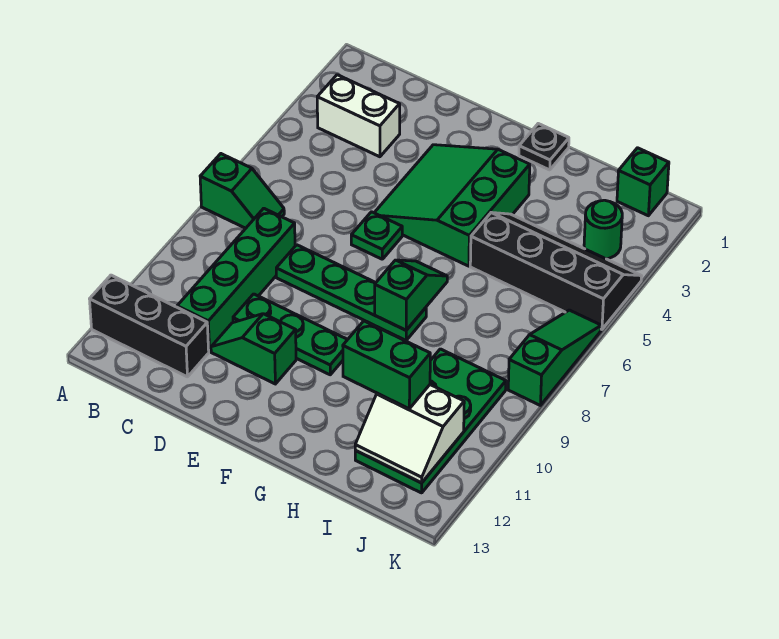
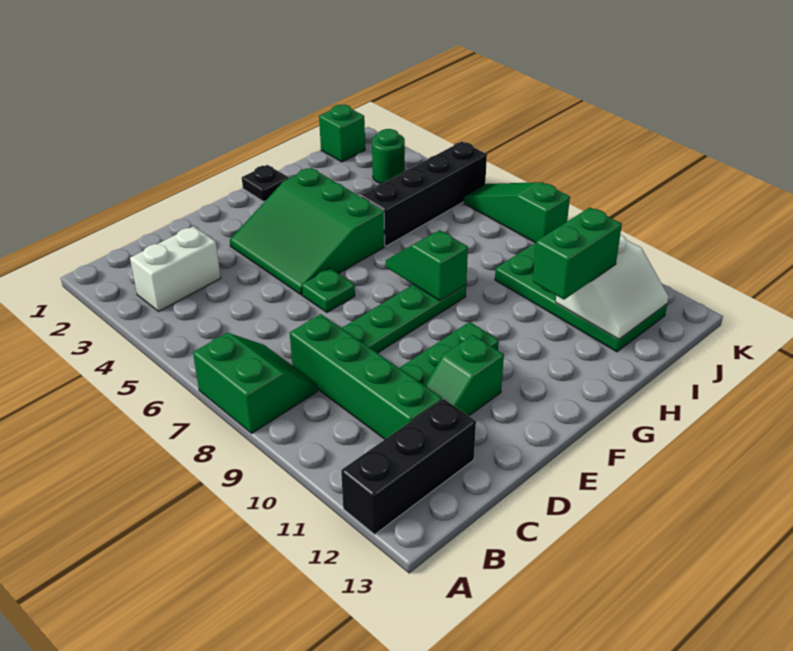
green slope A7:B7 level 1 top A -> green slope A7:B8 level 1 top A

